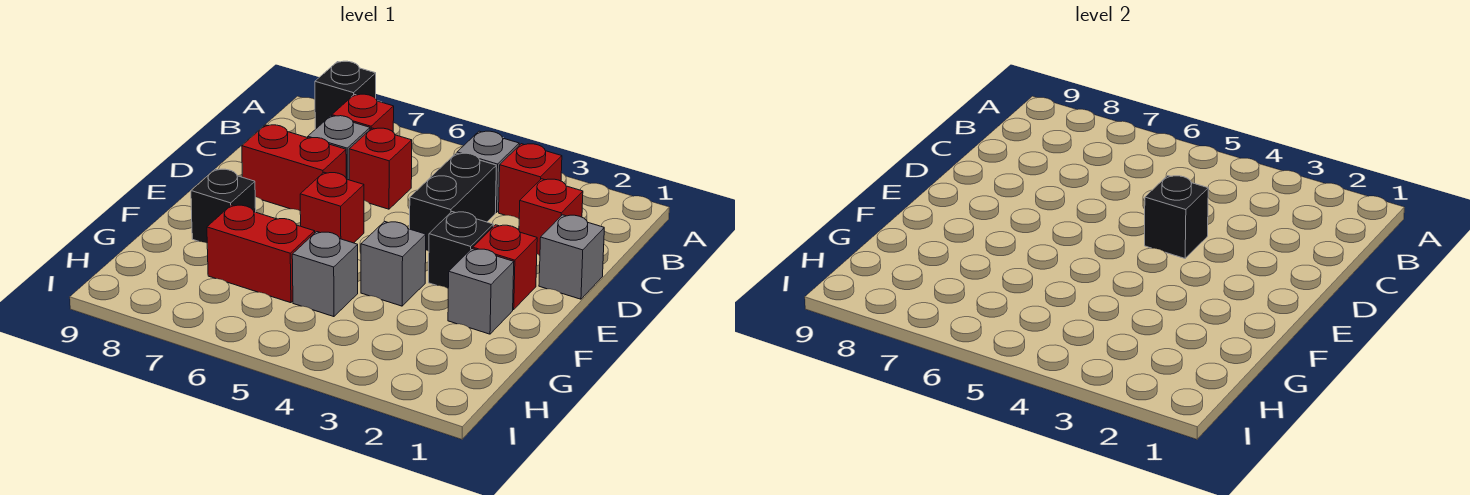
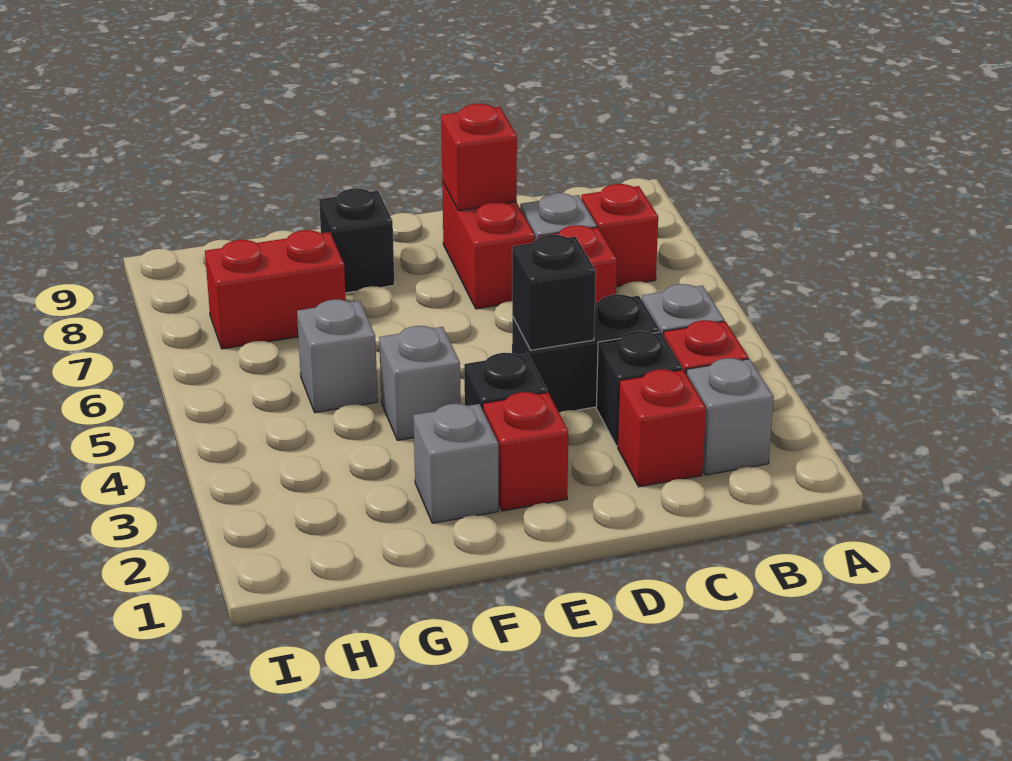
black brick A8 level 1 -> black brick C3 level 1
grey brick D1 level 1 -> grey brick B2 level 1
red brick E6 level 1 -> red brick D8 level 2
red brick G6:G7 level 1 -> red brick G7:H7 level 1

